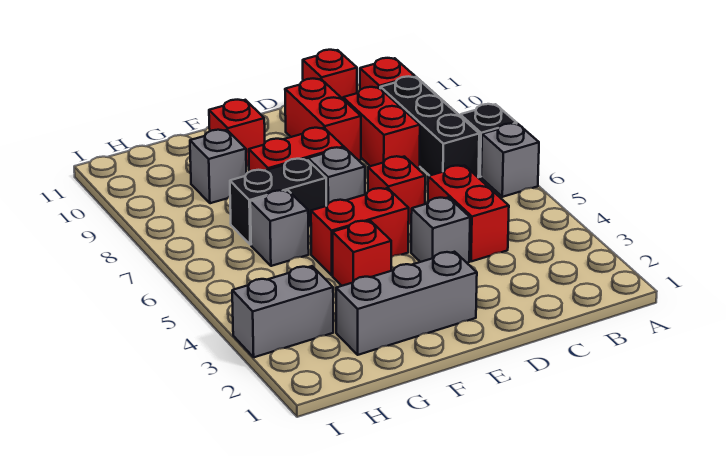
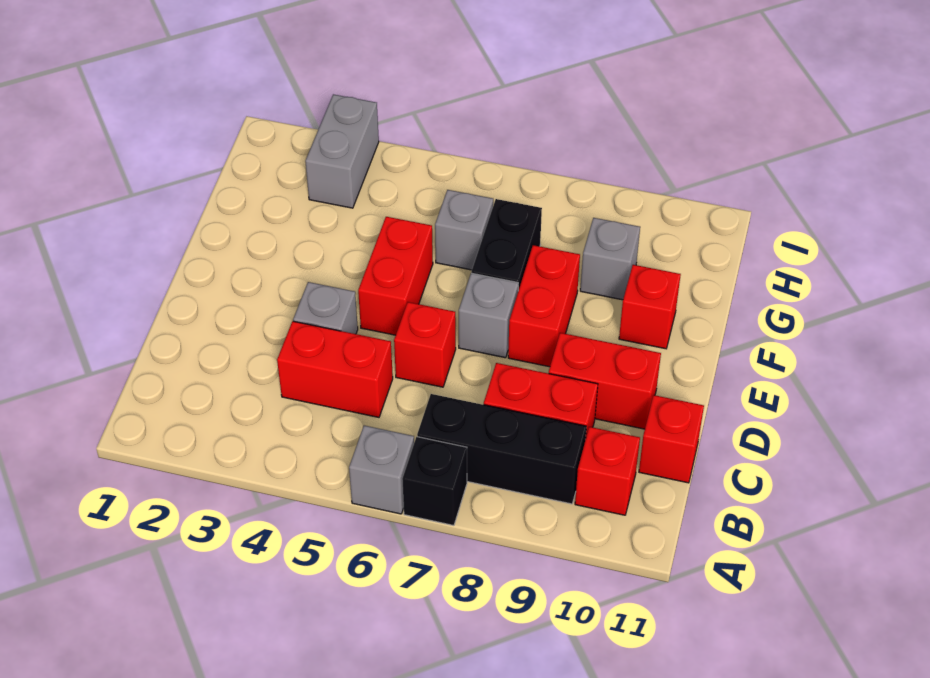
grey brick E2:G2 level 1 -> none
red brick F4 level 1 -> none

